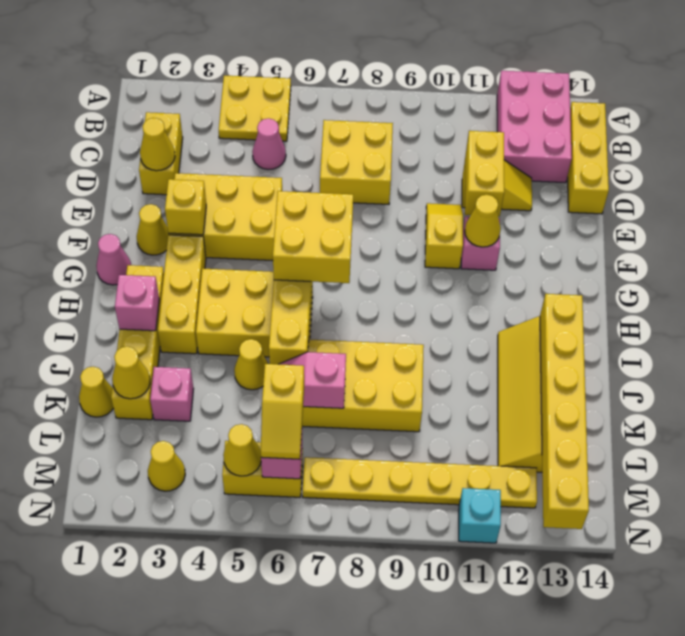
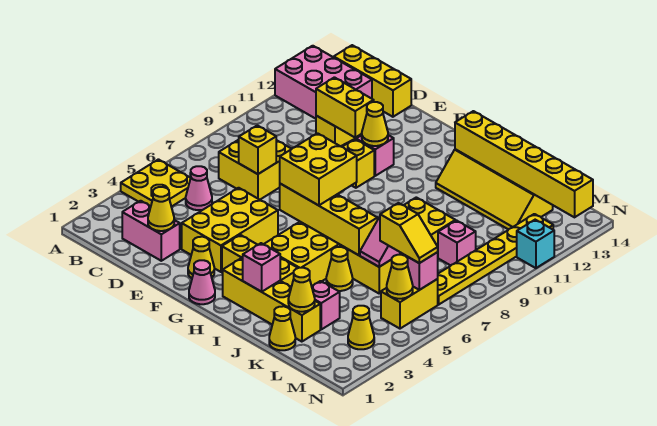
yellow brick C2:D2 level 1 -> pink brick C2:D2 level 1
yellow brick F3 level 2 -> yellow brick D7 level 2
none -> pink brick L9 level 1

